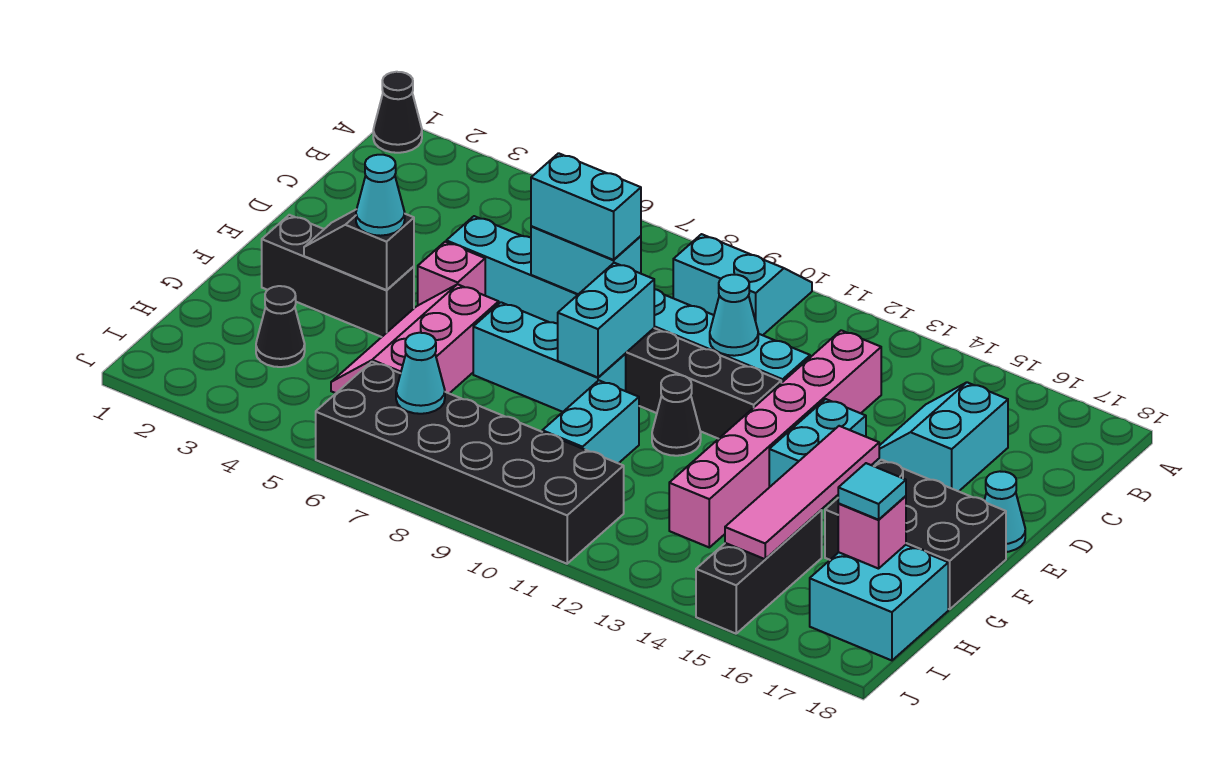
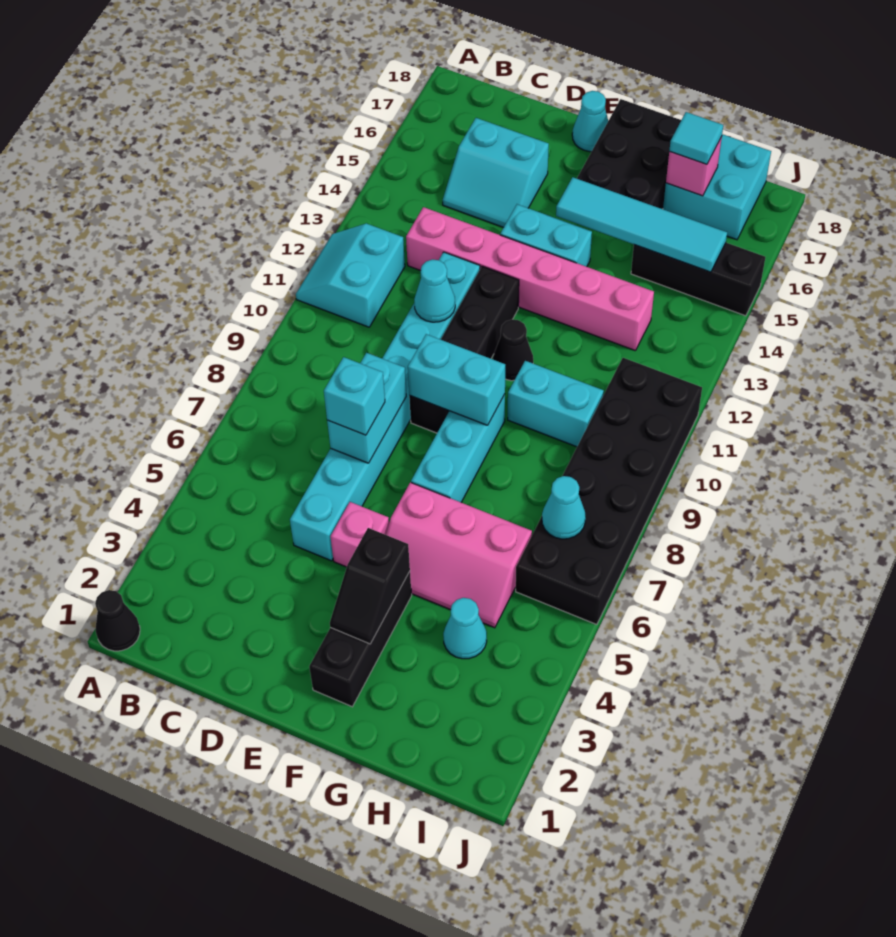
cyan slope A9:B10 level 1 top B -> cyan slope A11:B12 level 1 top B
cyan brick D7:D8 level 3 -> cyan brick D7 level 3
cyan cone F4 level 3 -> cyan cone H4 level 1
pink tile F15:I15 level 2 -> cyan tile F15:I15 level 2
black cone H3 level 1 -> none

